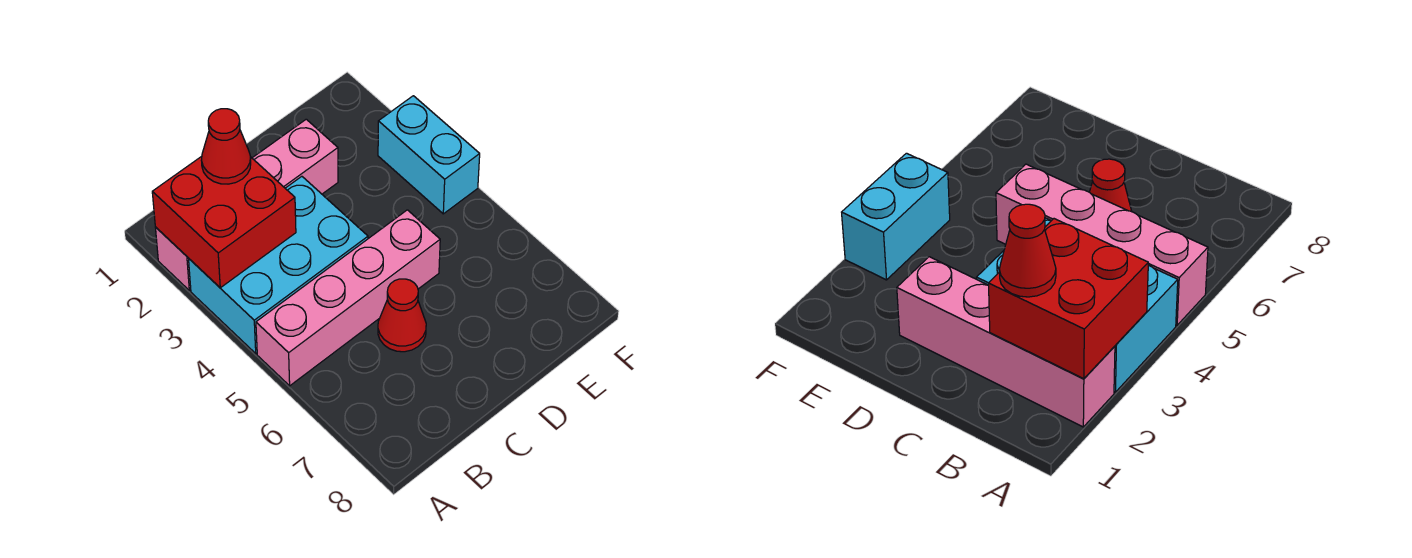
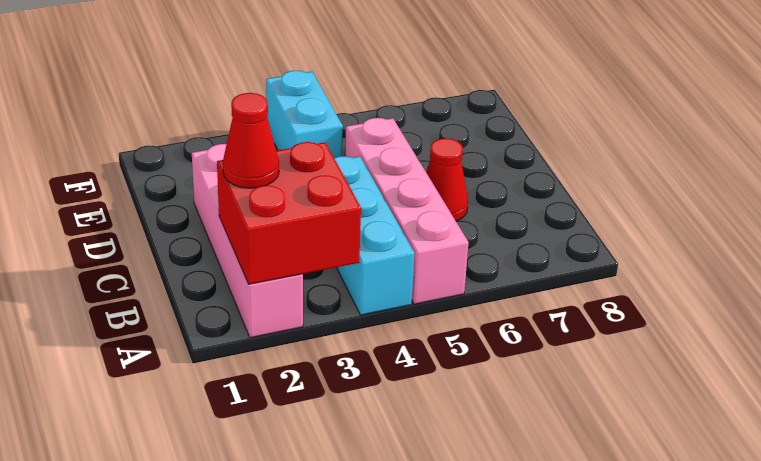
cyan brick A3:C4 level 1 -> cyan brick A4:C4 level 1
cyan brick F3:F4 level 1 -> cyan brick E4:F4 level 1

